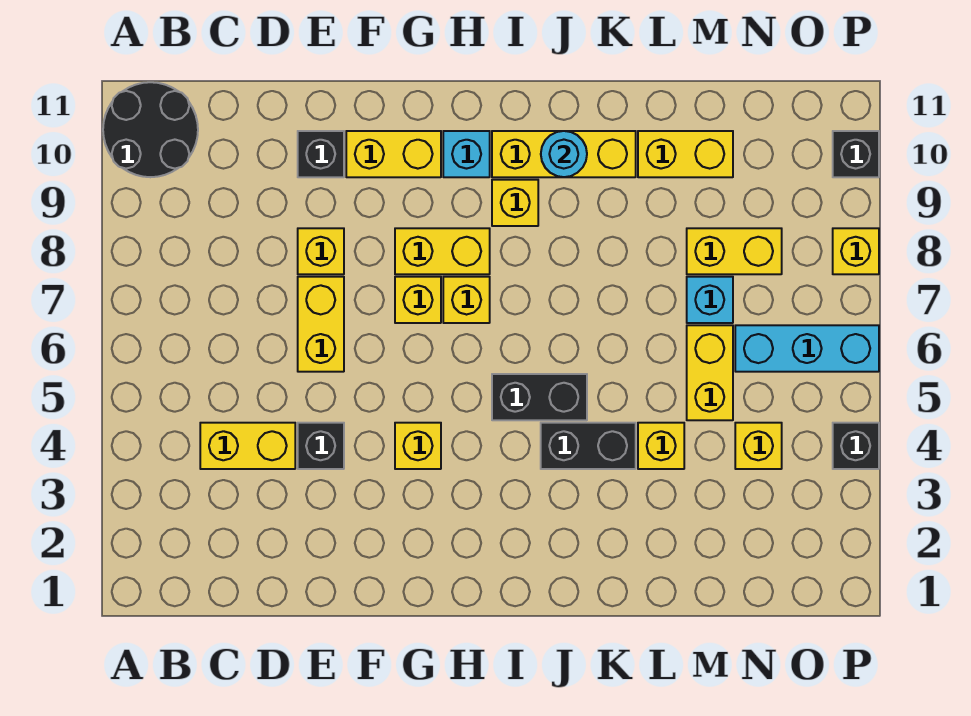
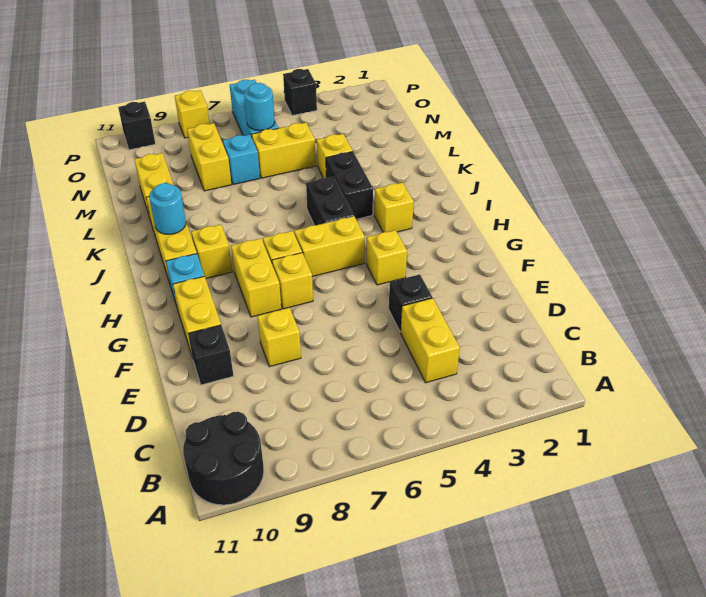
yellow brick E6:E7 level 1 -> yellow brick H5:H6 level 1
yellow brick N4 level 1 -> yellow brick I3 level 1
none -> cyan round brick N6 level 2

